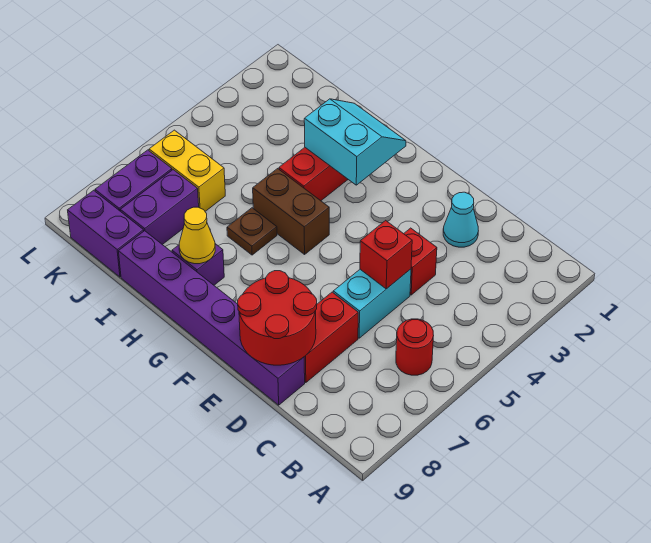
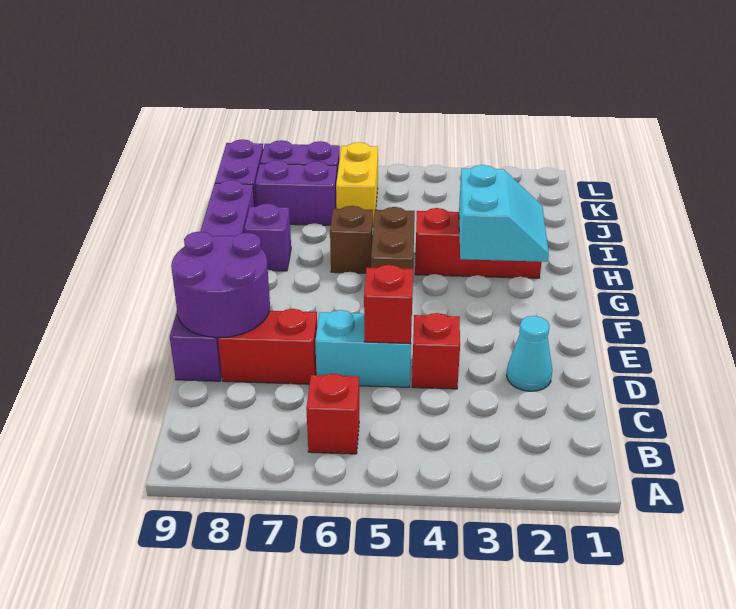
red round brick B6 level 1 -> red brick B6 level 1
red round brick D8:E9 level 2 -> purple round brick D8:E9 level 2
brown plate H6 level 1 -> brown brick H6 level 1
yellow cone H8 level 2 -> none

